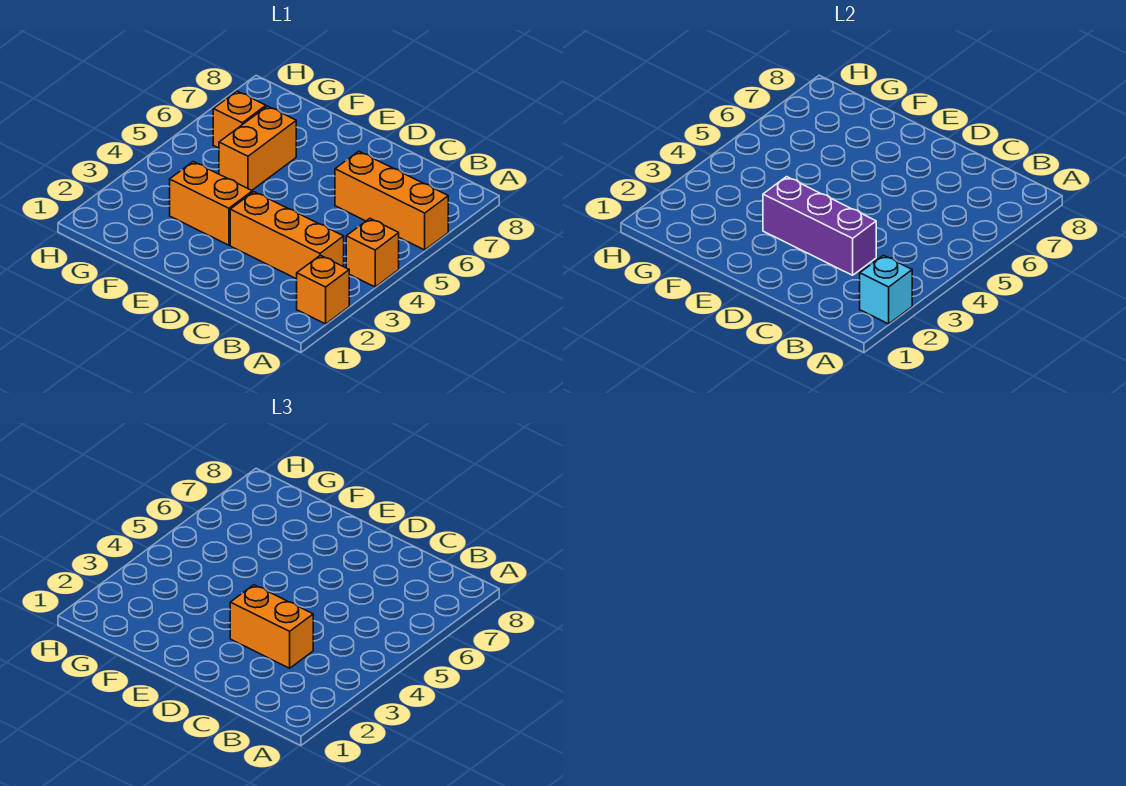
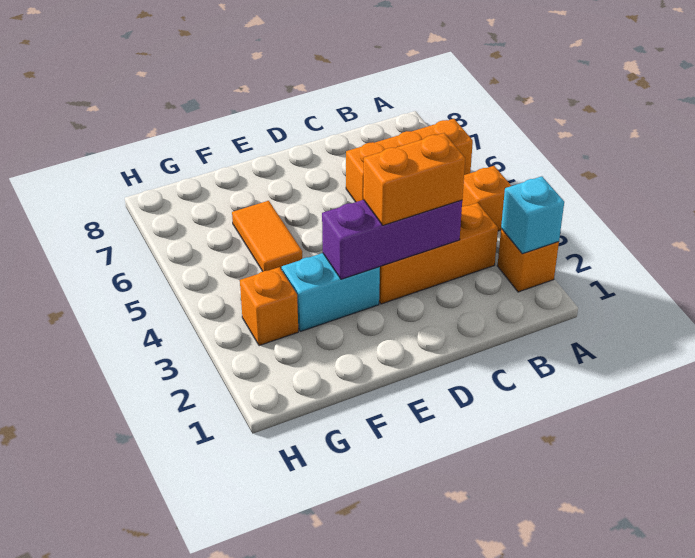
orange brick E3:F3 level 1 -> cyan brick E3:F3 level 1
orange brick F5:F6 level 1 -> orange tile F5:F6 level 1
orange brick G6 level 1 -> orange brick G3 level 1

